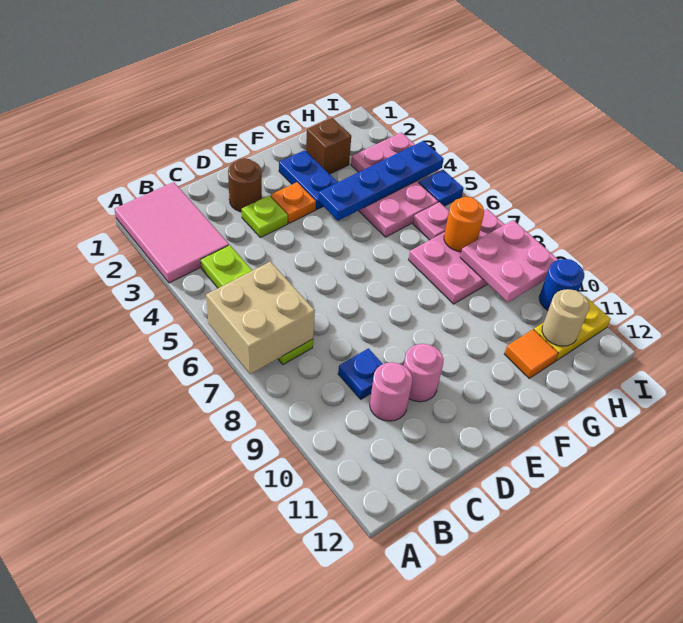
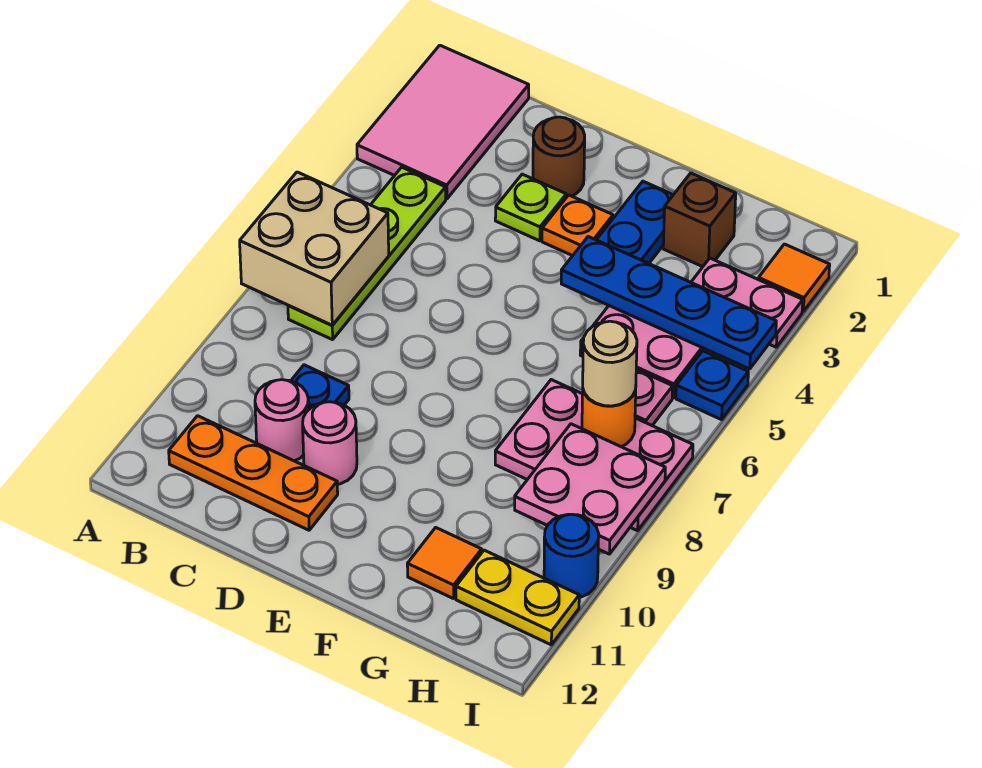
none -> orange plate B11:D11 level 1
tan round brick H11 level 2 -> tan round brick H7 level 3
none -> orange tile I2 level 1

